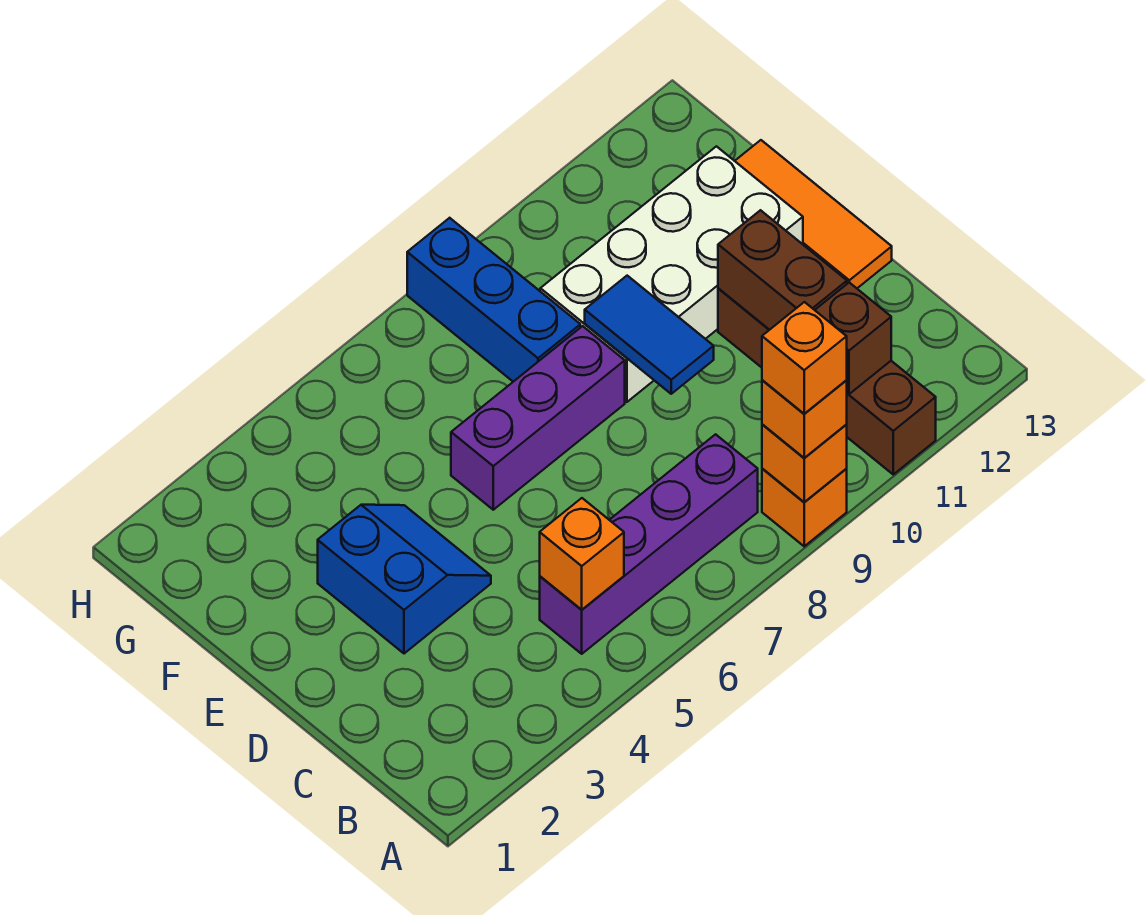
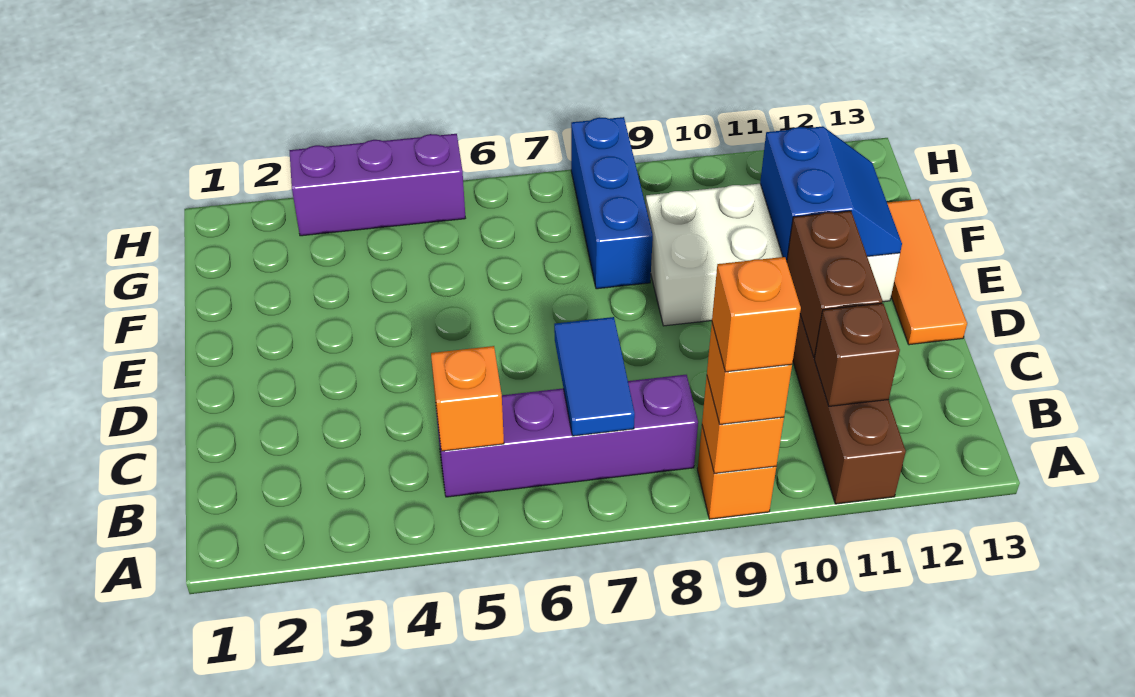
blue slope D3:E4 level 1 top 3 -> blue slope E11:F12 level 2 top 11
blue tile D9:E9 level 2 -> blue tile B7:C7 level 2
purple brick E6:E8 level 1 -> purple brick H3:H5 level 1

